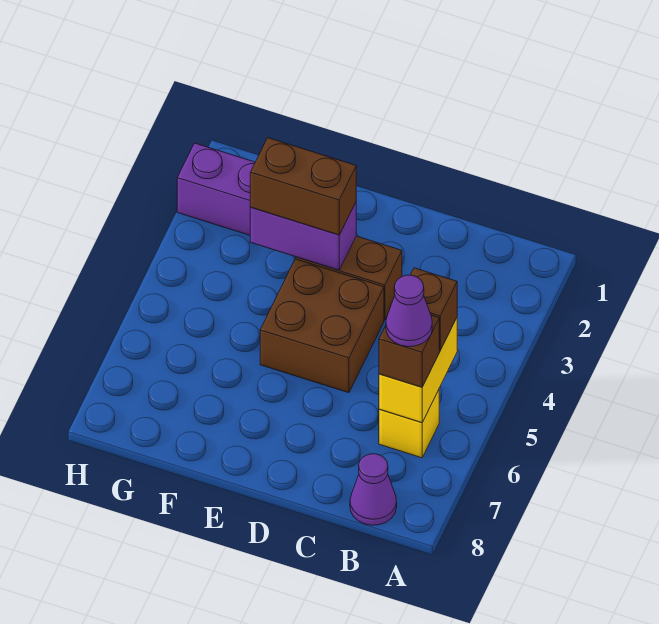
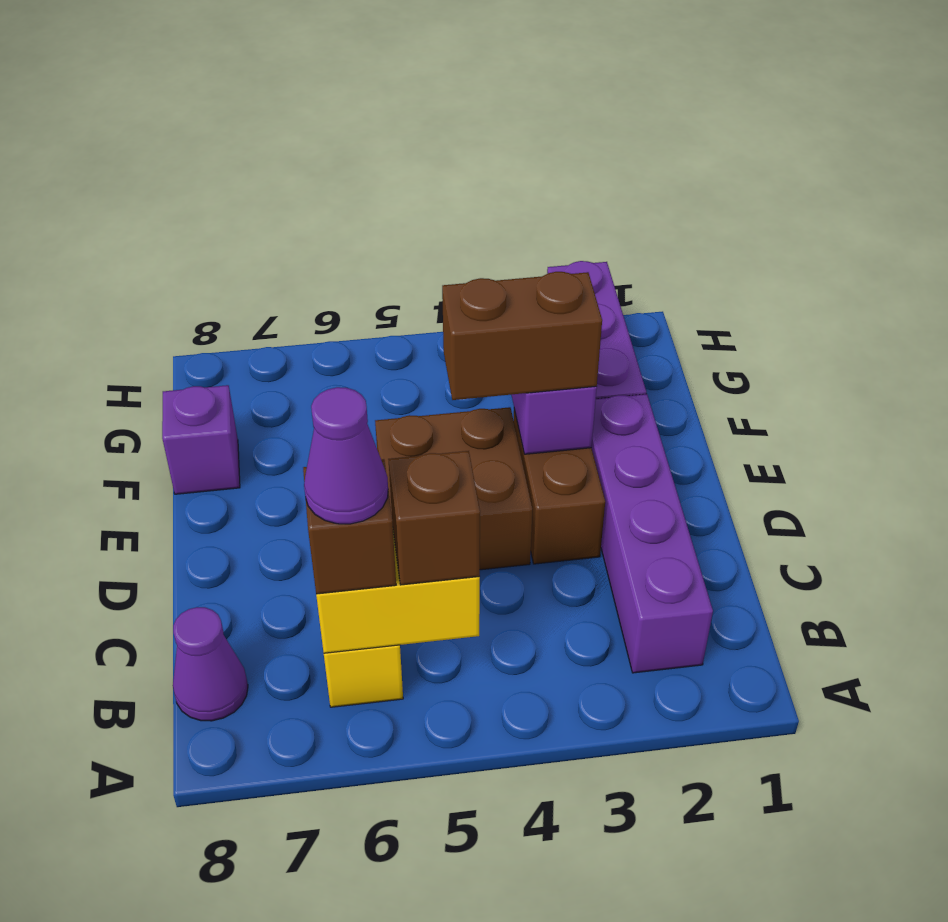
none -> purple brick B2:E2 level 1
brown brick E3:F3 level 3 -> brown brick E3:E4 level 3
none -> purple brick F8 level 1

